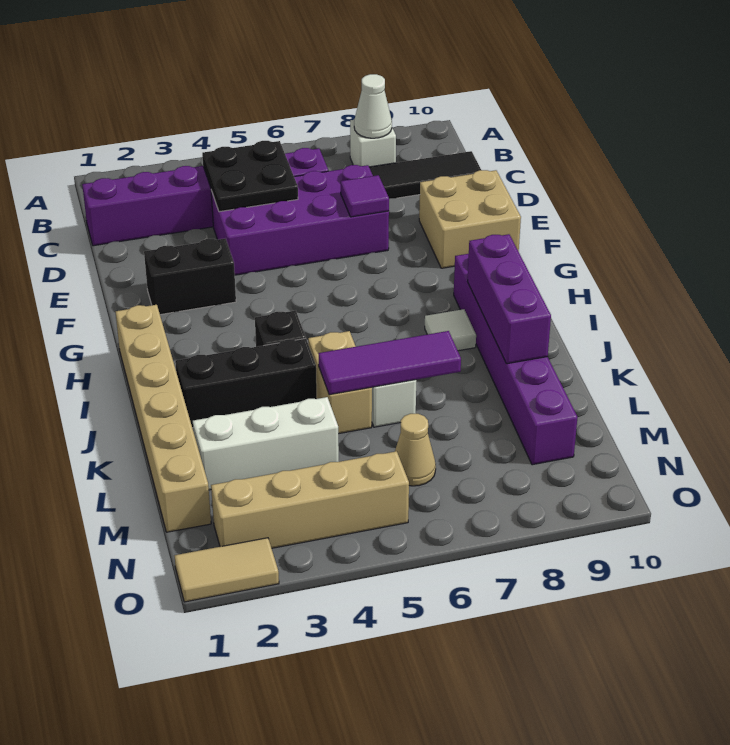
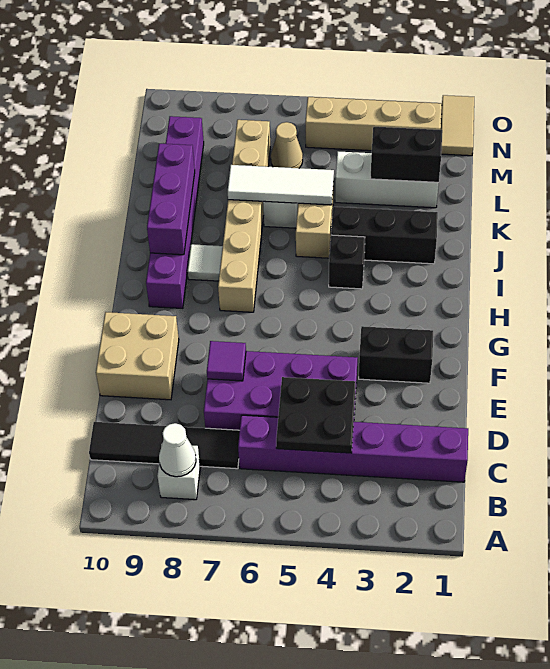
tan brick H1:M1 level 1 -> tan brick H7:M7 level 1
purple tile K5:K7 level 2 -> white tile K5:K7 level 2
none -> black brick L2:L3 level 2
tan tile O1:O2 level 1 -> tan tile N1:O1 level 1

